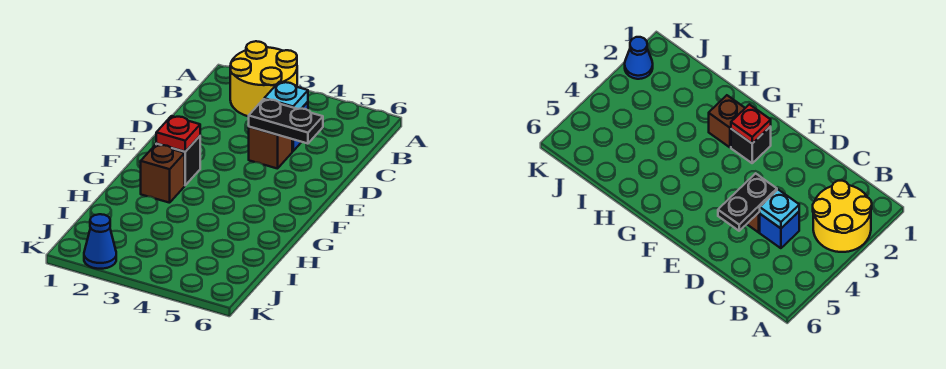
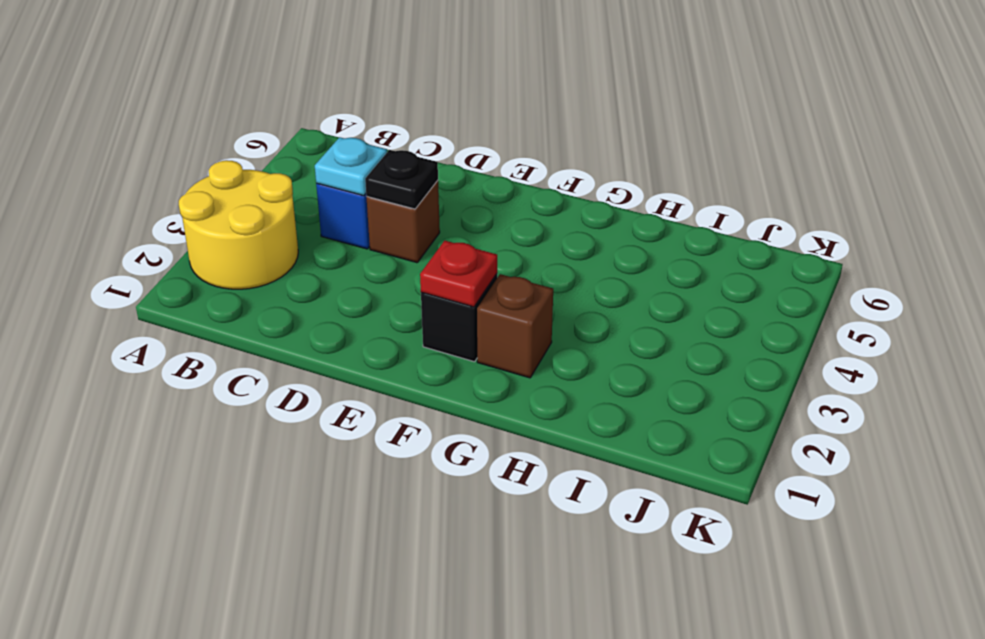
black plate D4:D5 level 2 -> black plate D4 level 2
blue cone K2 level 1 -> none

